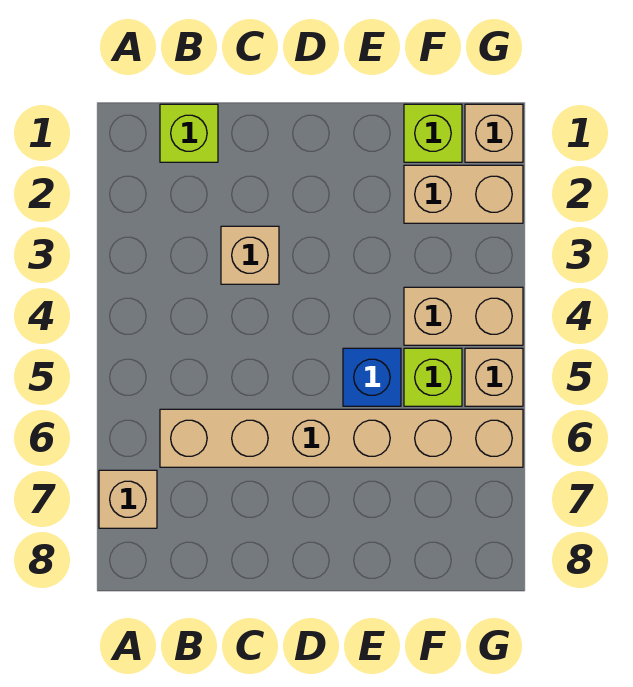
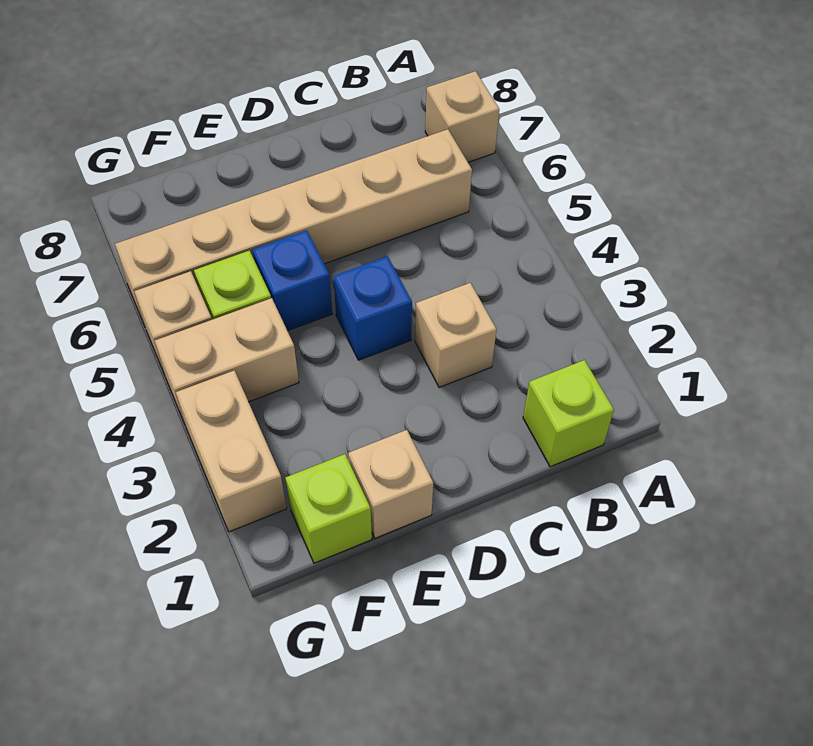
none -> blue brick D4 level 1
tan brick F2:G2 level 1 -> tan brick G2:G3 level 1
tan brick G1 level 1 -> tan brick E1 level 1

